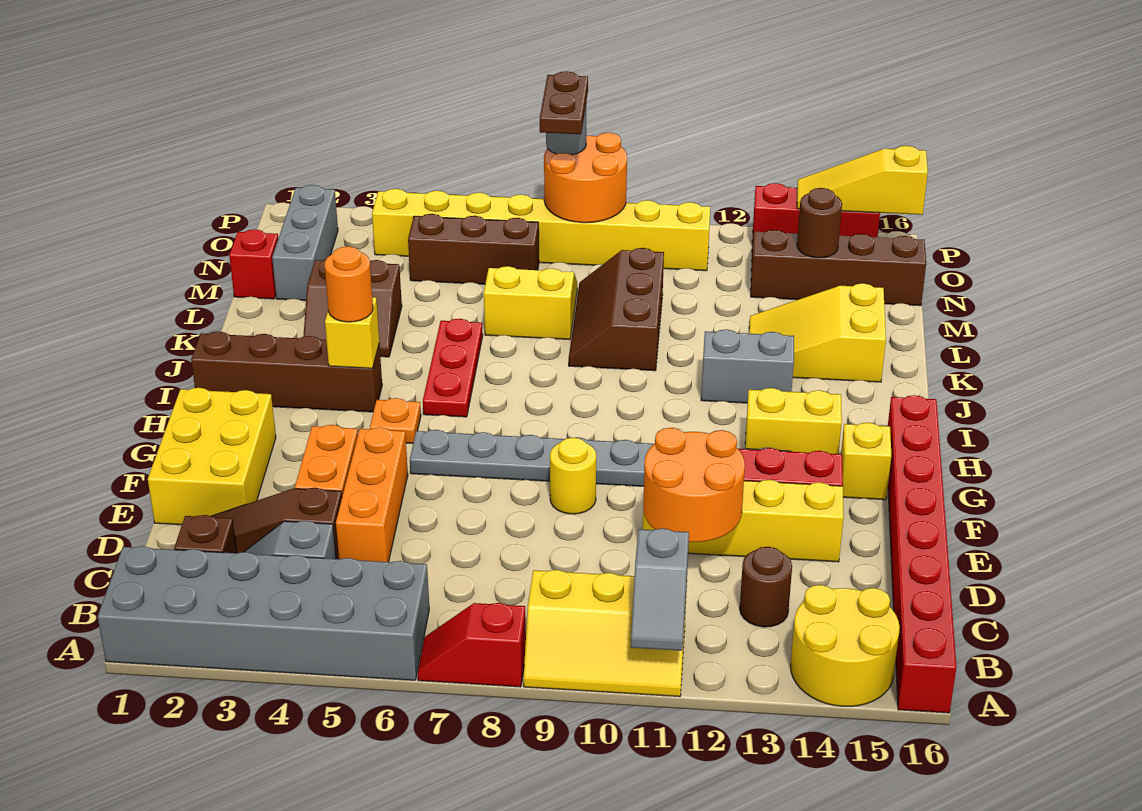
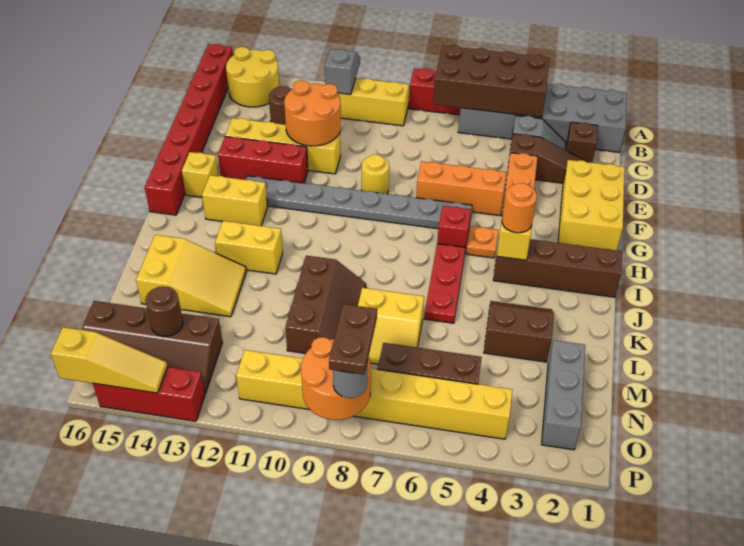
none -> brown brick A4:B7 level 2
orange brick D5:F5 level 1 -> orange brick F5:F7 level 1
grey brick J12:J13 level 1 -> yellow brick J12:J13 level 1
red brick M1 level 1 -> red brick H6 level 1

